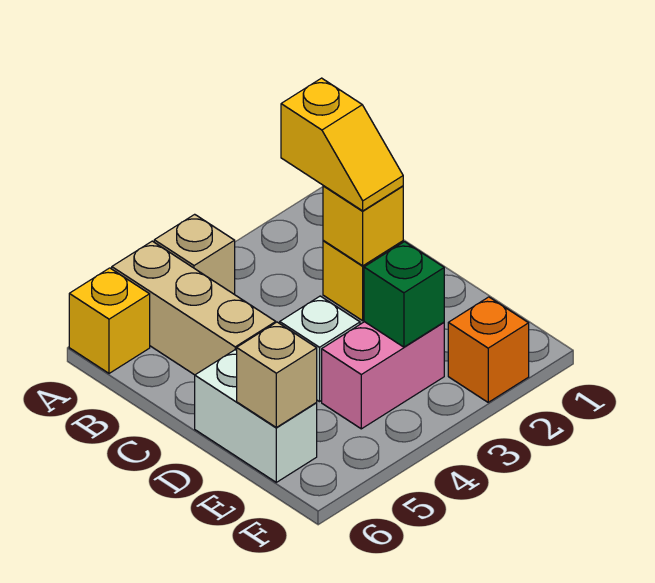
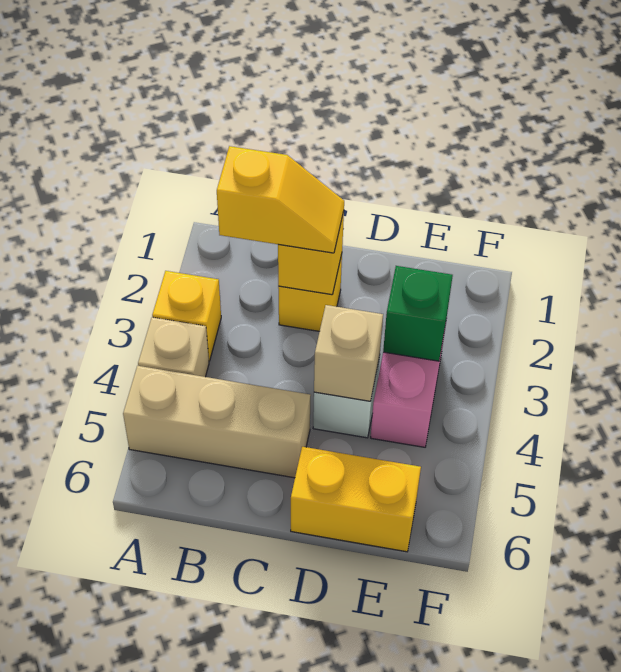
yellow brick A6 level 1 -> yellow brick A3 level 1
white brick D6:E6 level 1 -> yellow brick D6:E6 level 1
tan brick E6 level 2 -> tan brick D4 level 2
orange brick F2 level 1 -> none

